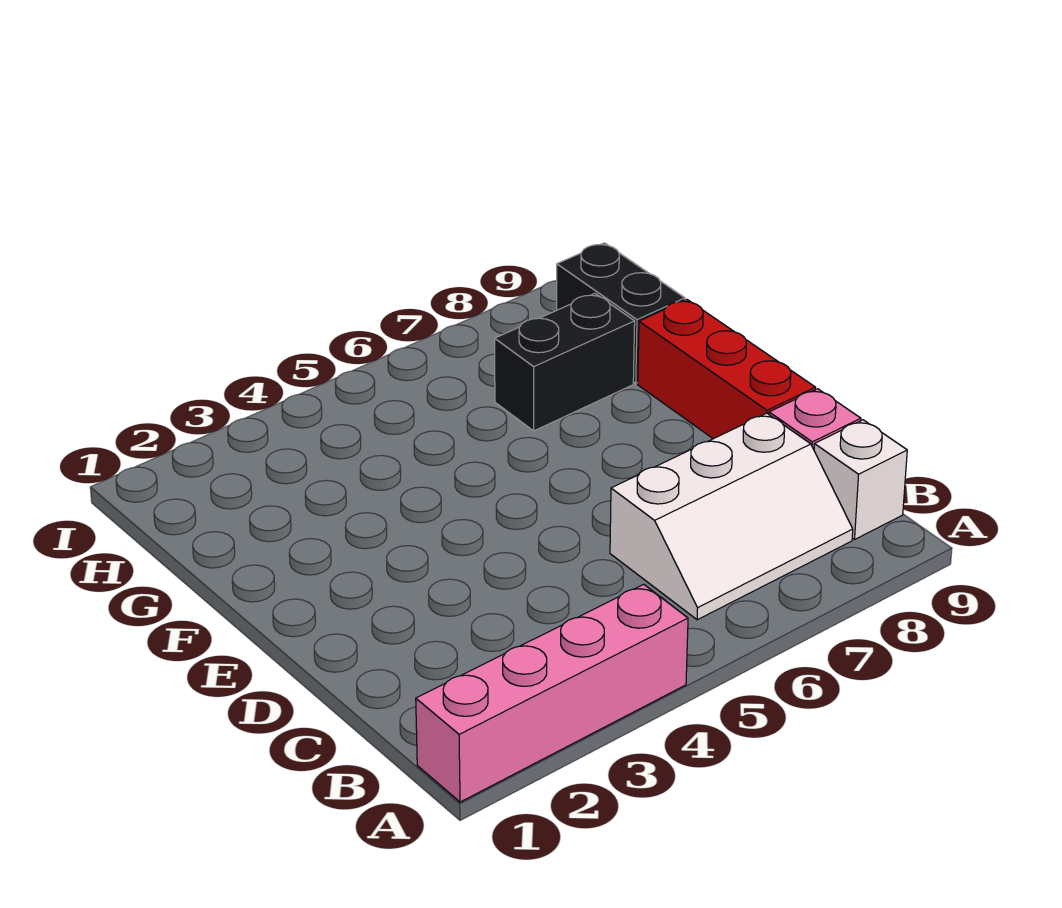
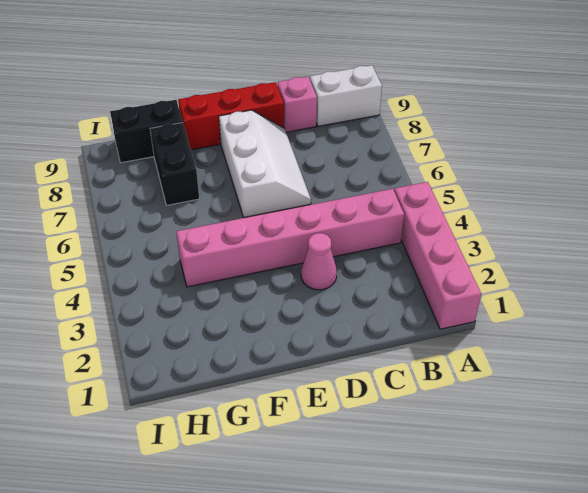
none -> pink brick B4:G4 level 1
white slope B6:C8 level 1 top C -> white slope D6:E8 level 1 top E
white brick B9 level 1 -> white brick A9:B9 level 1
none -> pink cone D3 level 1

